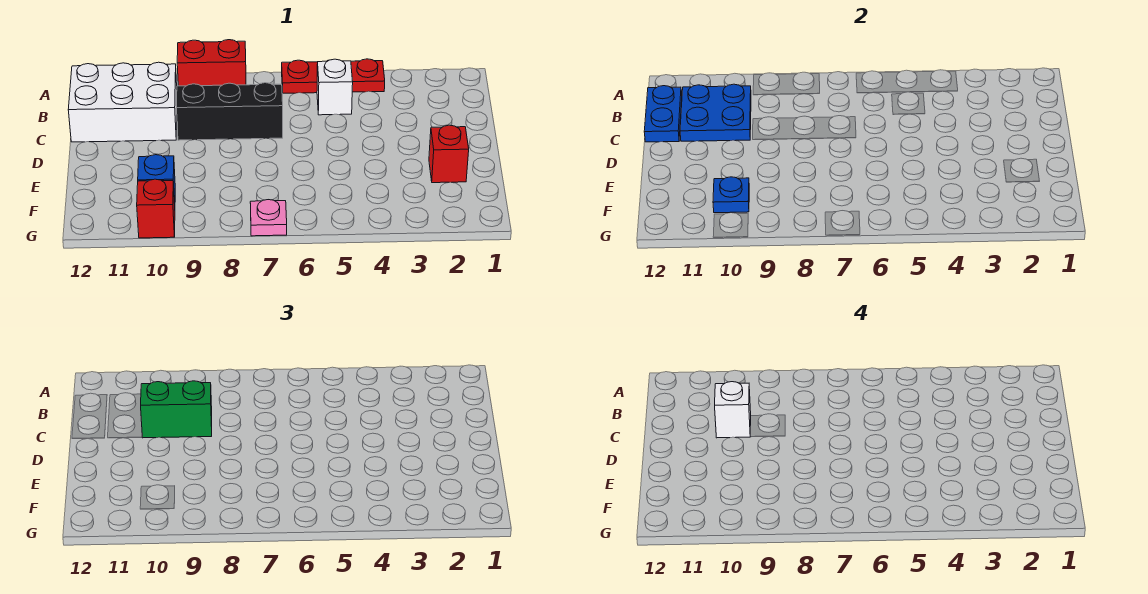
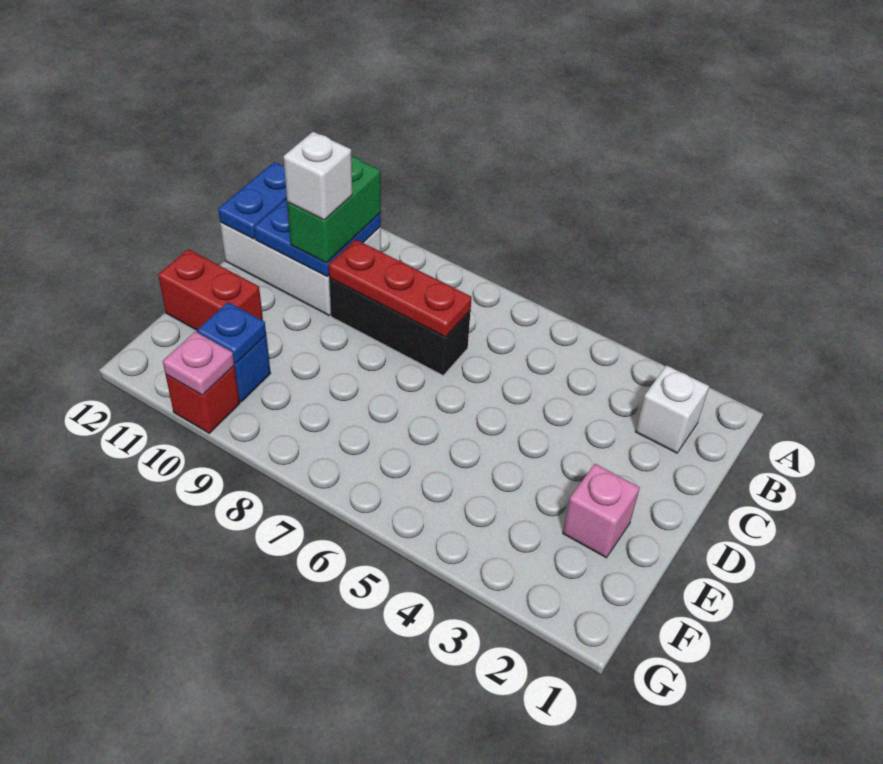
red plate A4:A6 level 1 -> red plate C7:C9 level 2
red brick A8:A9 level 1 -> red brick E11:E12 level 1
white brick B5 level 1 -> white brick B2 level 1
green brick C9:C10 level 3 -> green brick B10:C10 level 3
red brick E2 level 1 -> pink brick E2 level 1
pink plate G7 level 1 -> pink plate G10 level 2

